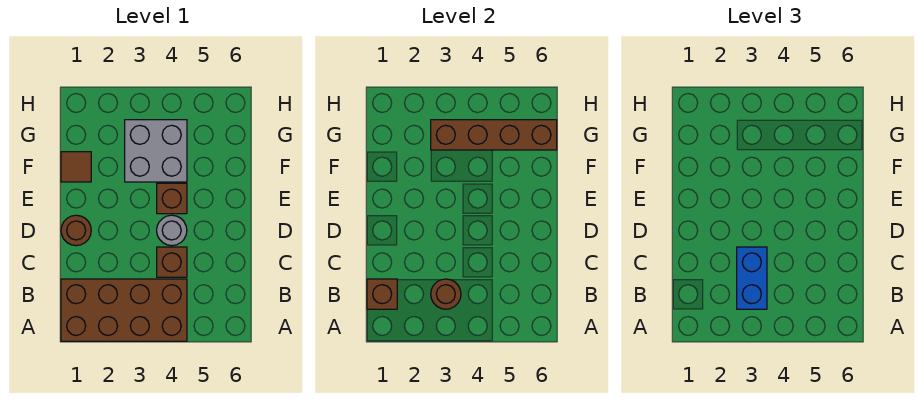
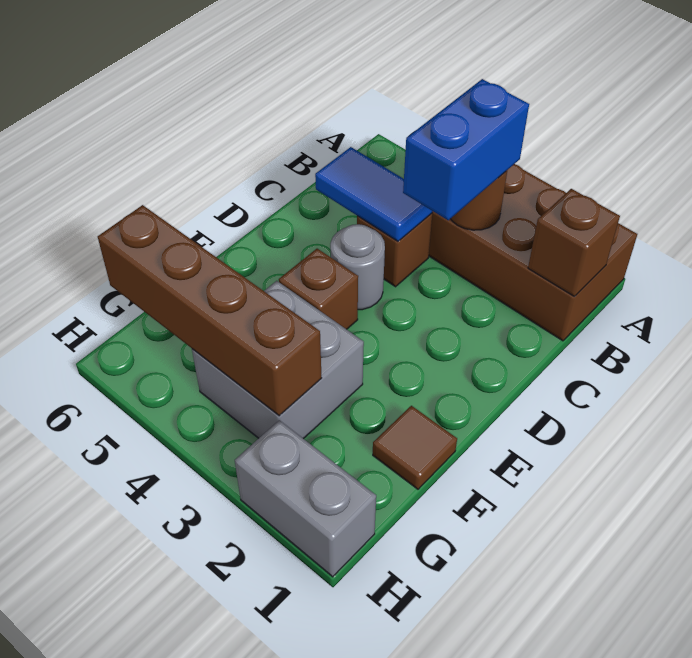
none -> blue tile C4:C5 level 2
brown round brick D1 level 1 -> none
none -> grey brick H1:H2 level 1

